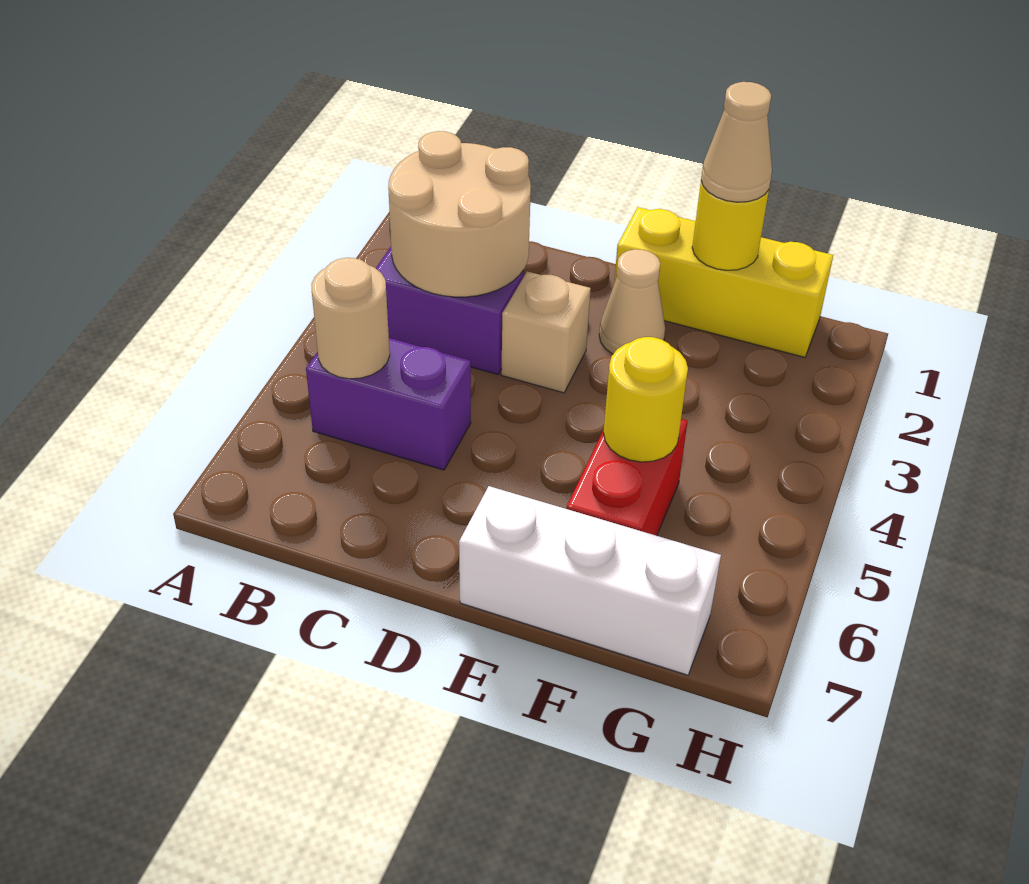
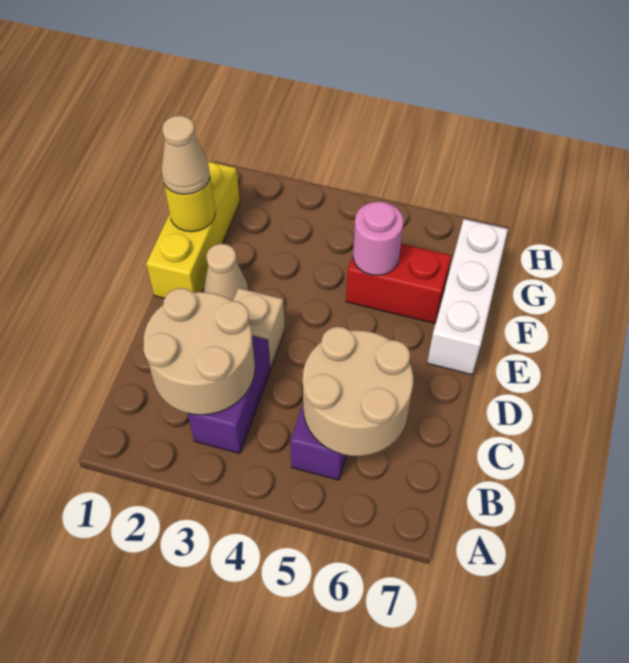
tan round brick B5 level 2 -> tan round brick B5:C6 level 2
yellow round brick F5 level 2 -> pink round brick F5 level 2

